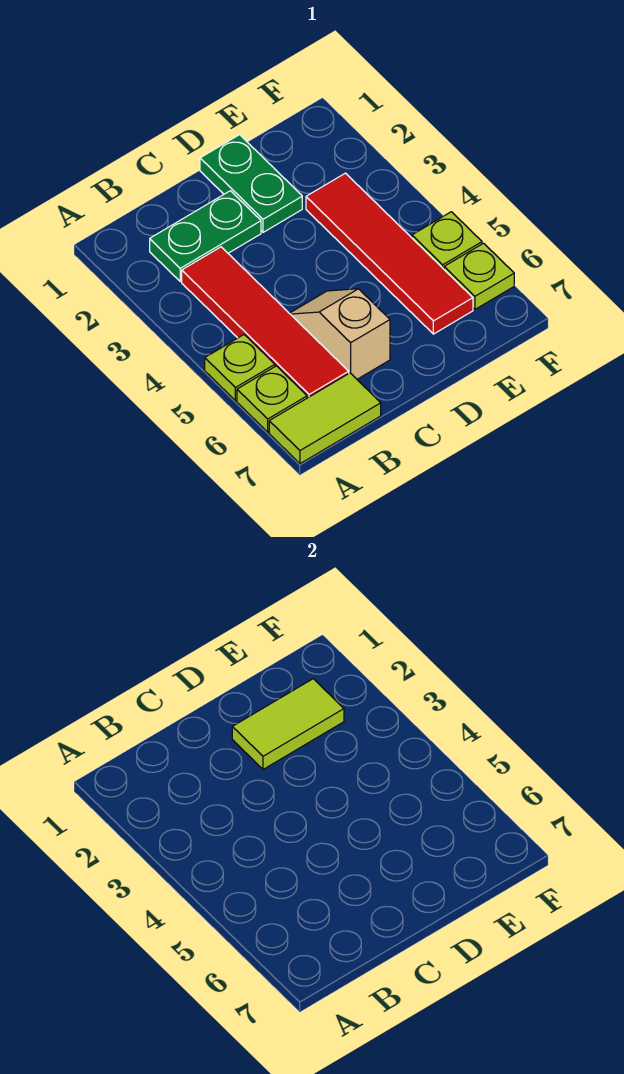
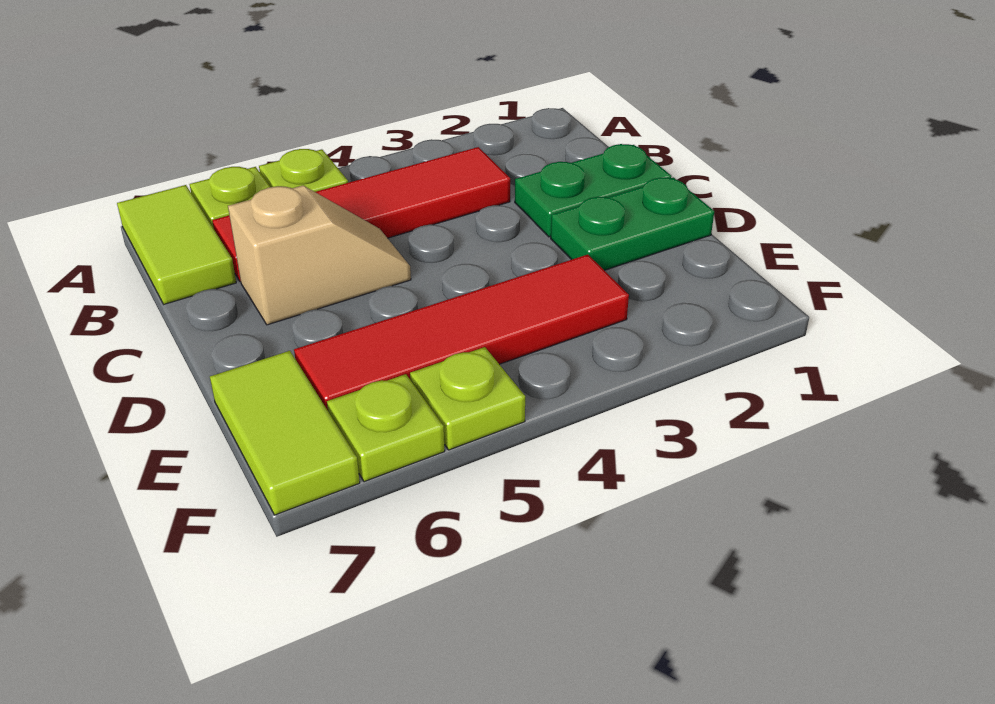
green plate B2:C2 level 1 -> green plate C1:C2 level 1
lime tile D2:E2 level 2 -> lime tile E7:F7 level 1

